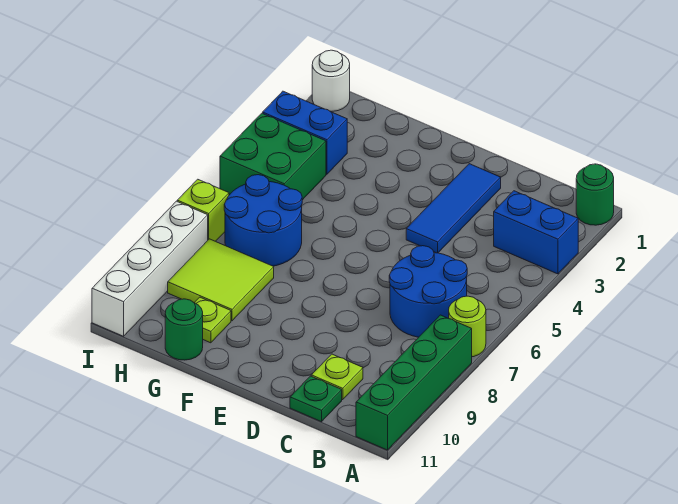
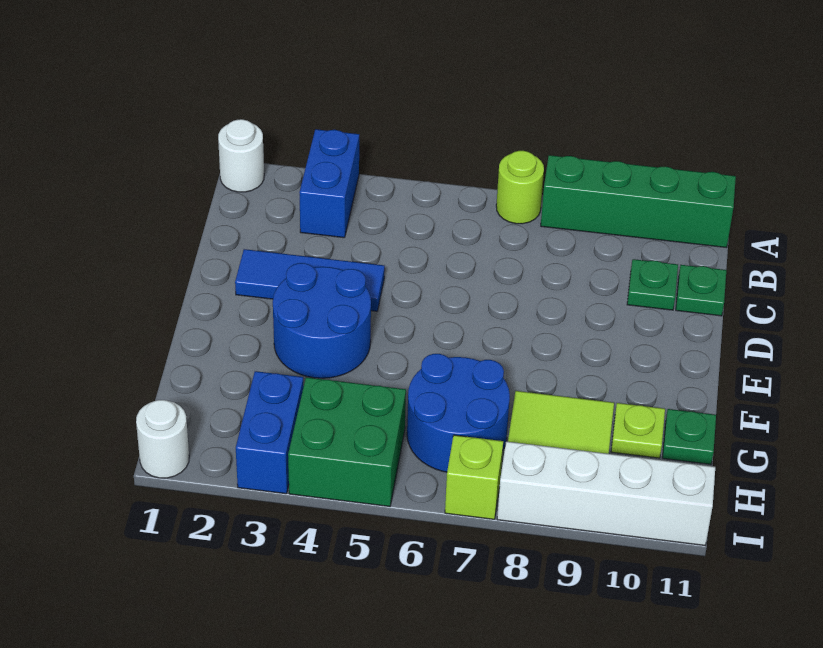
green round brick A1 level 1 -> white round brick A1 level 1
blue round brick B6:C7 level 1 -> blue round brick E3:F4 level 1
lime plate C10 level 1 -> green plate C10 level 1
green round brick G11 level 1 -> green plate G11 level 1

